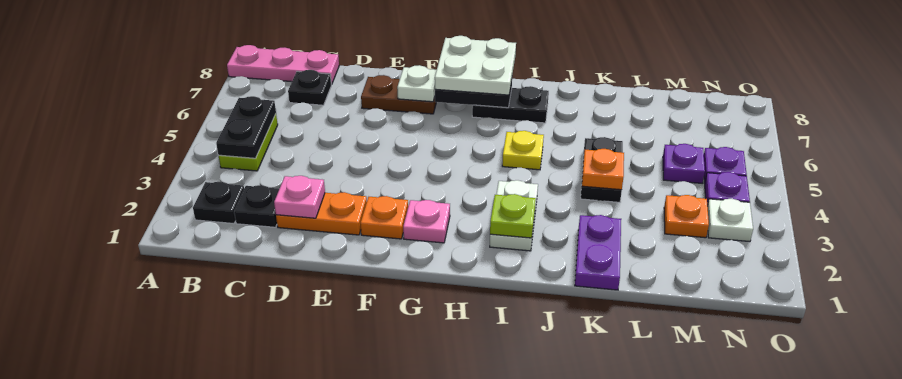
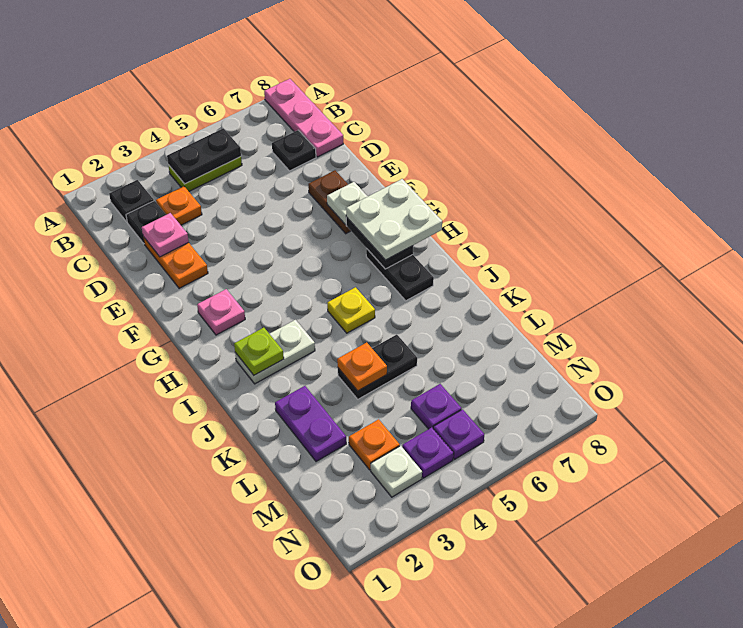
orange plate F2 level 1 -> orange plate C3 level 1
purple plate K1:K2 level 1 -> purple plate K2:L2 level 1

